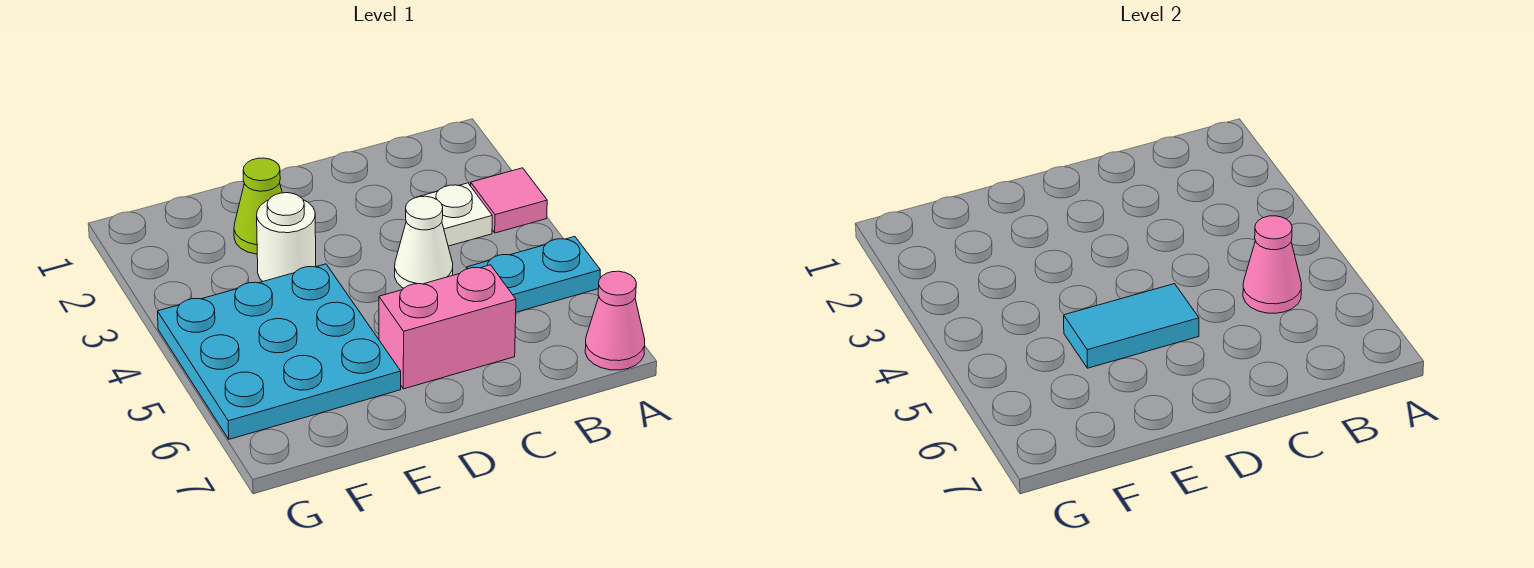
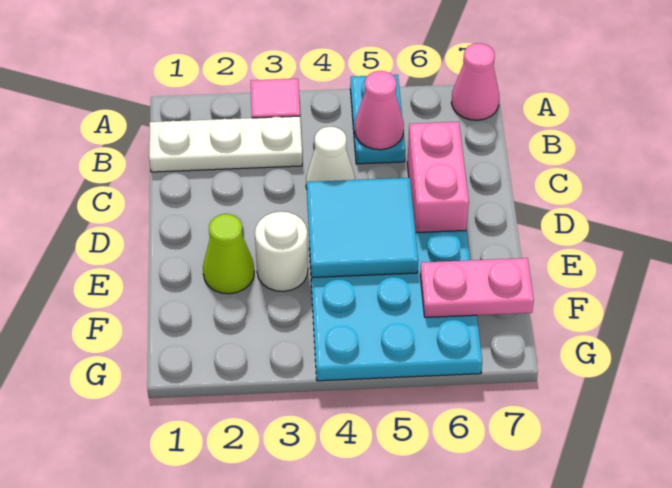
white plate B3 level 1 -> white plate B1:B3 level 1
cyan tile D5:E5 level 2 -> cyan tile D4:E5 level 2
none -> pink plate F6:F7 level 2

